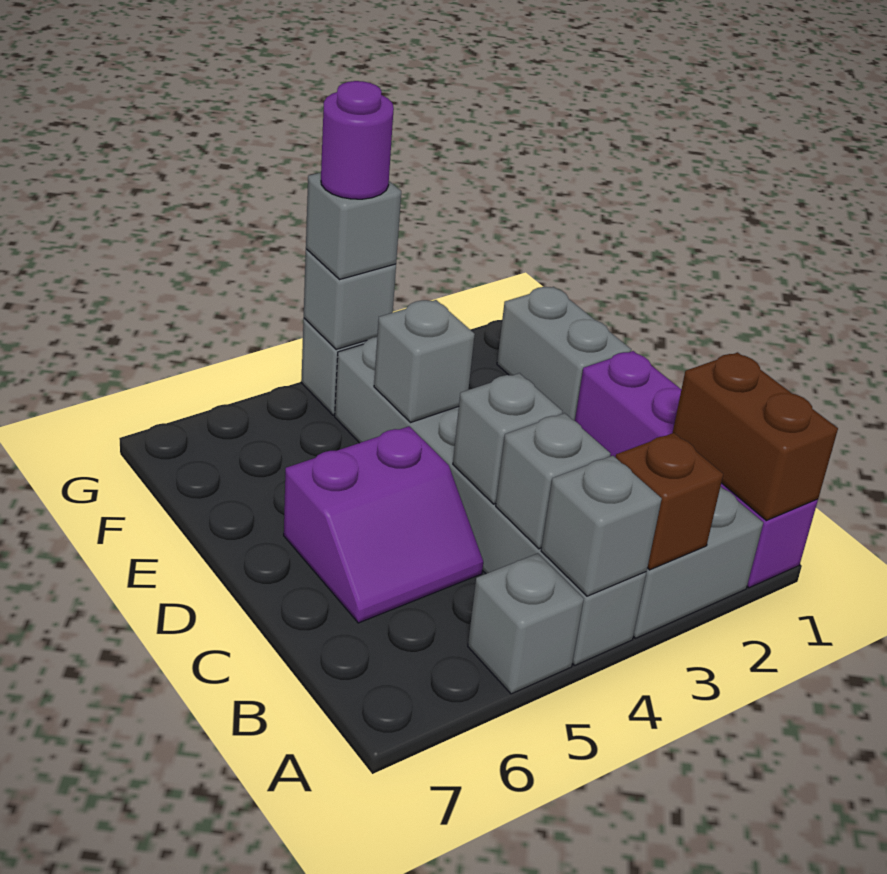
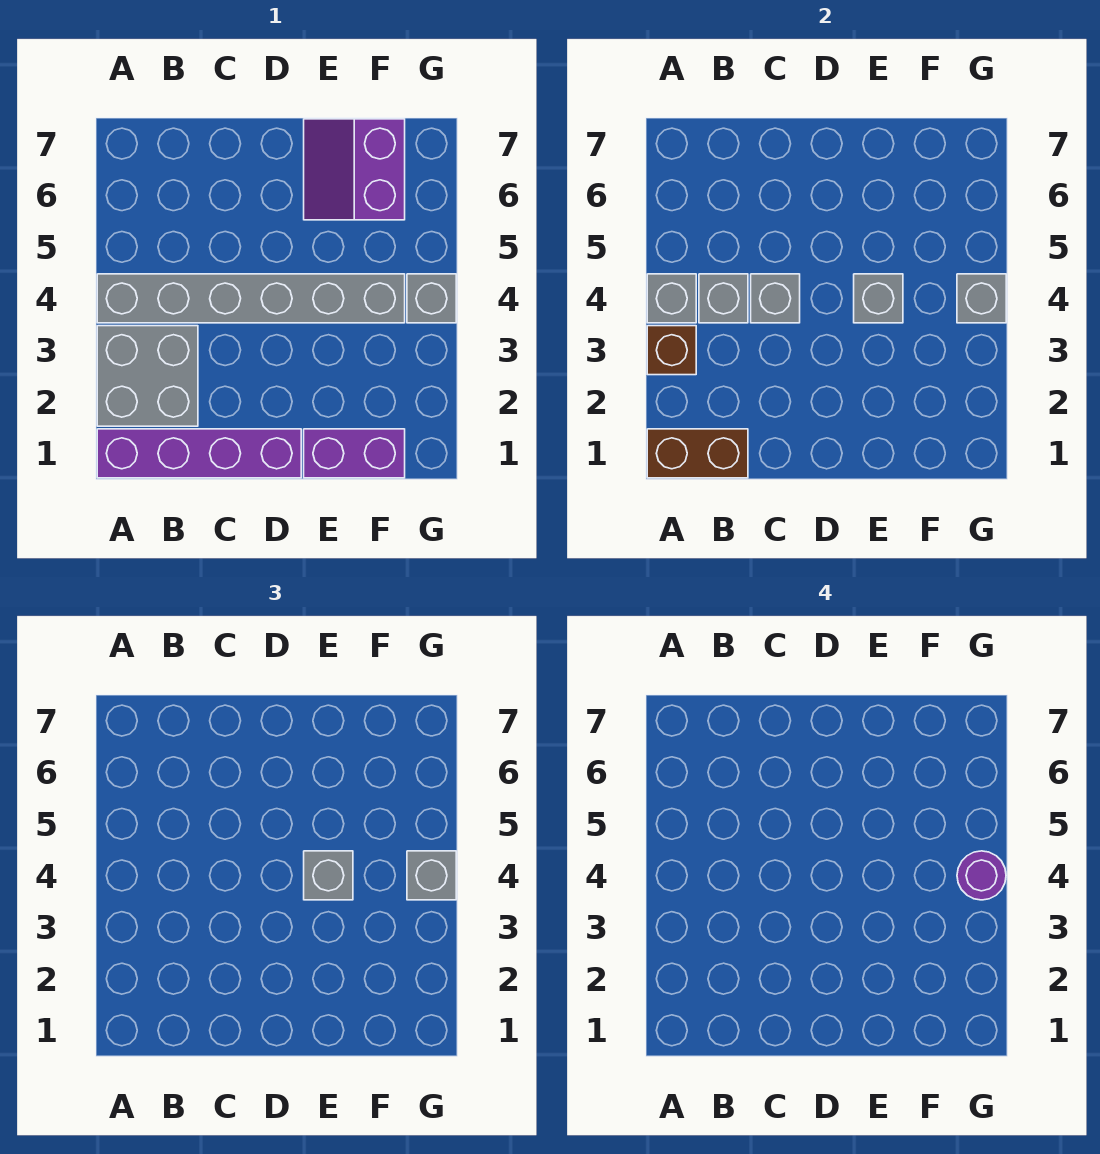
grey brick A5 level 1 -> grey brick E4 level 3
purple slope C5:D6 level 1 top D -> purple slope E6:F7 level 1 top F
grey brick E1:F1 level 1 -> purple brick E1:F1 level 1

